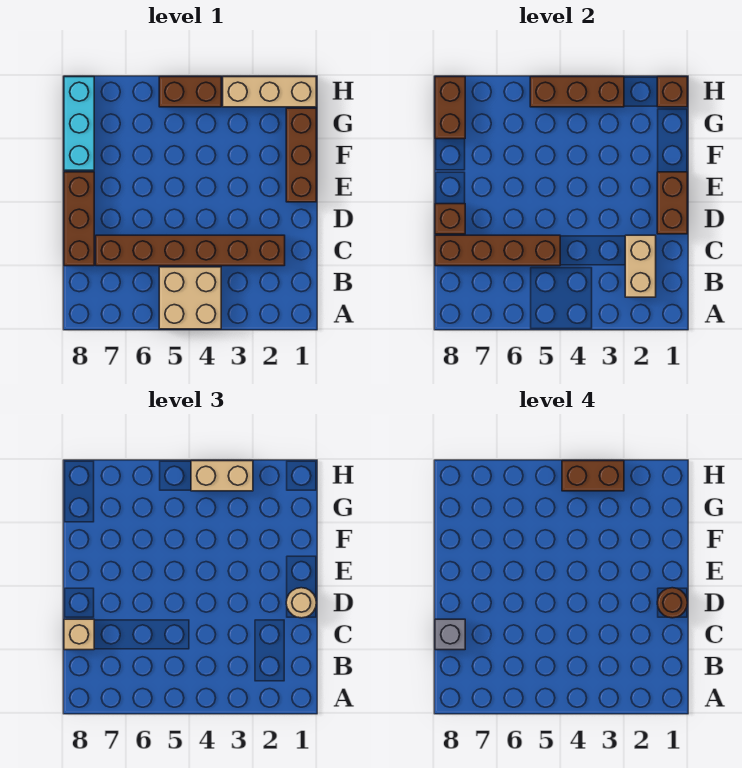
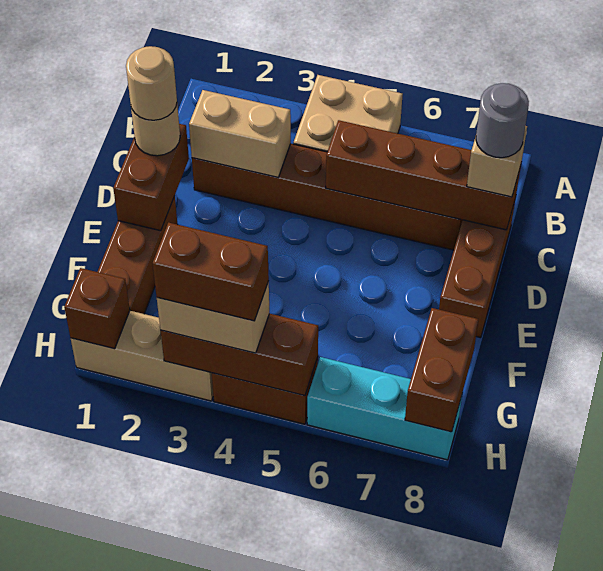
tan brick B2:C2 level 2 -> tan brick C2:C3 level 2
grey brick C8 level 4 -> grey round brick C8 level 4
brown round brick D1 level 4 -> tan round brick D1 level 4
brown brick D8 level 2 -> none
cyan brick F8:H8 level 1 -> cyan brick H6:H8 level 1

